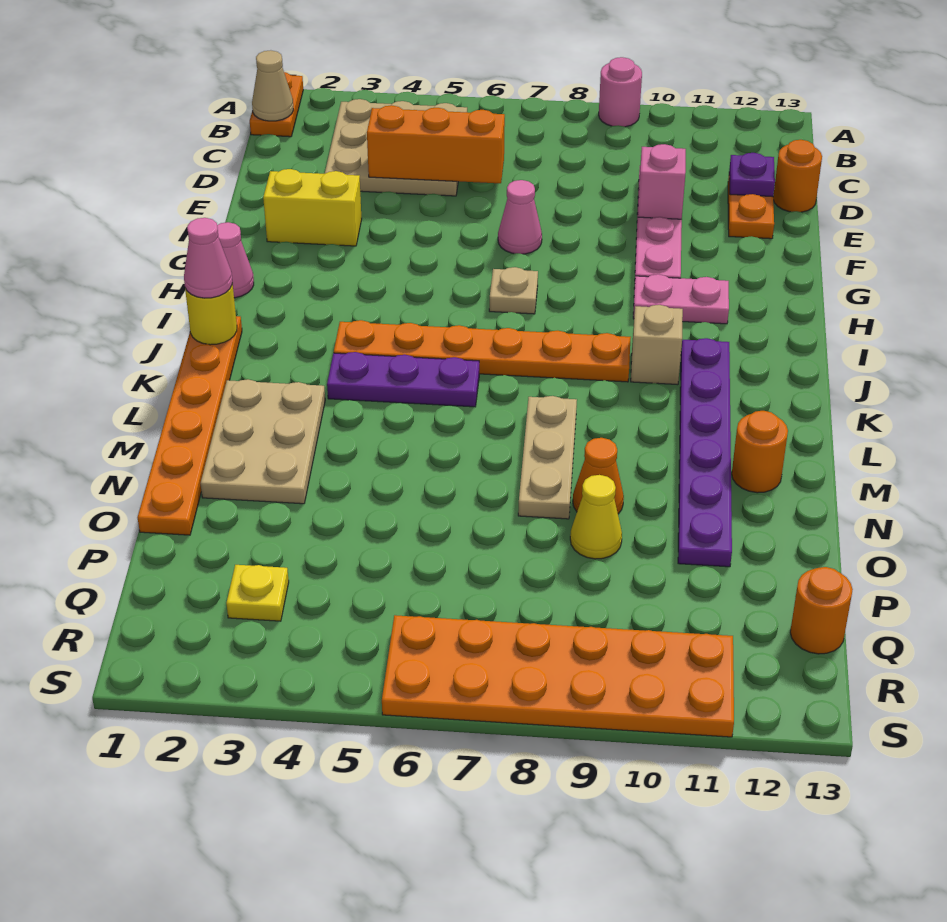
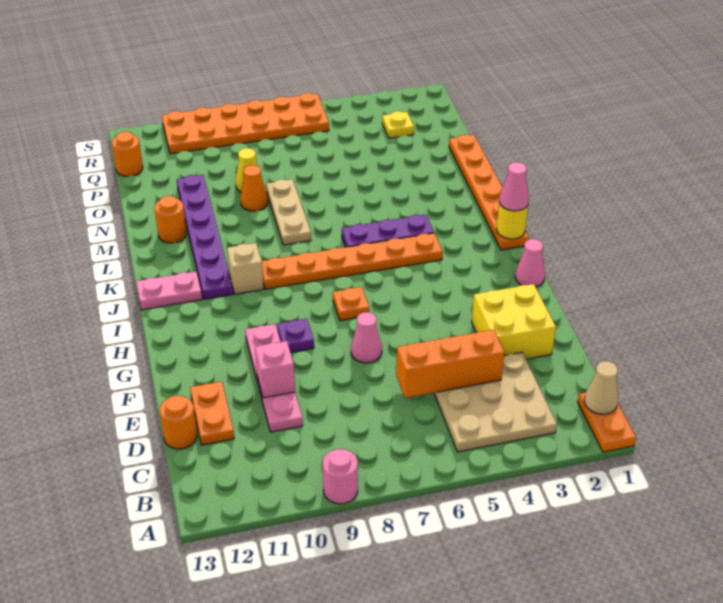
purple plate D12 level 2 -> purple plate G9 level 1
yellow brick F2:F3 level 1 -> yellow brick E2:F3 level 1
tan plate H7 level 1 -> orange plate H7 level 1
pink plate H10:H11 level 1 -> pink plate J12:J13 level 1
tan plate L2:N3 level 1 -> none

